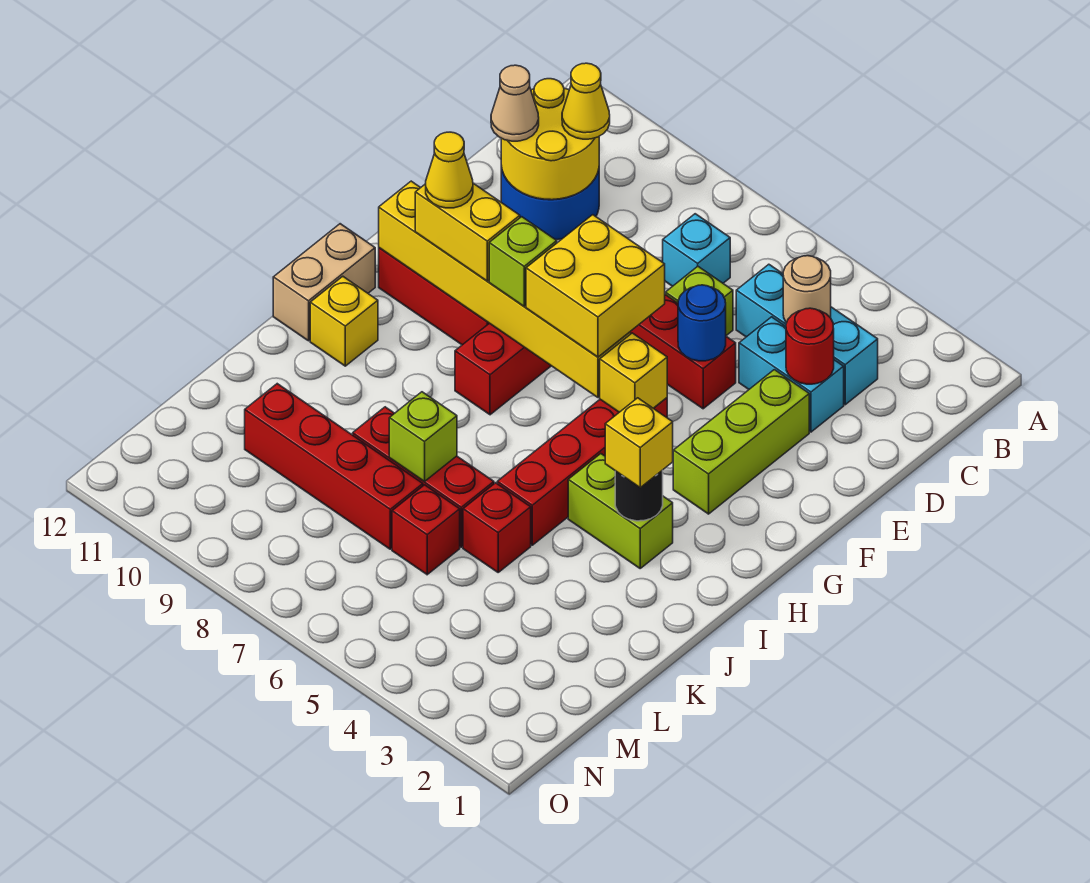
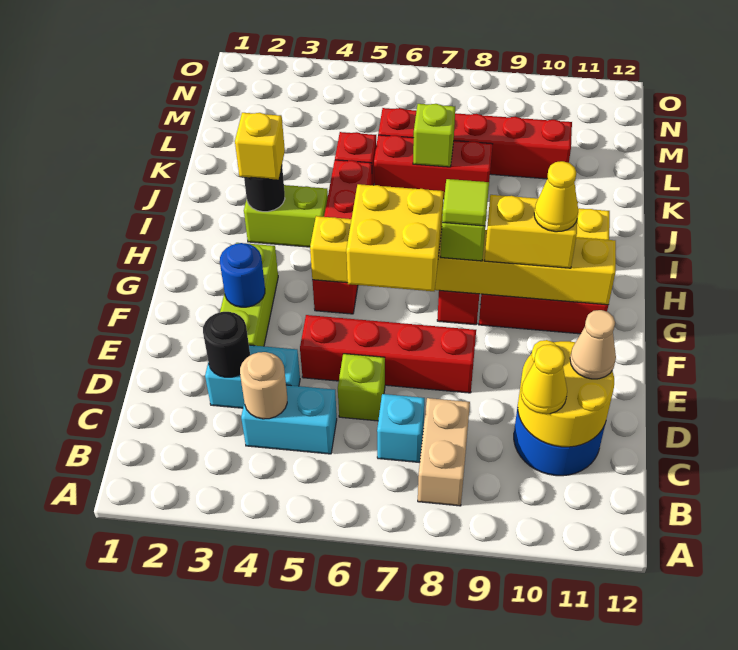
cyan brick C3:C5 level 1 -> cyan brick C4:C5 level 1
red round brick D3 level 2 -> black round brick D3 level 2
blue round brick E5 level 2 -> blue round brick F3 level 2
none -> lime tile G8 level 4
tan brick H12:I12 level 1 -> tan brick B8:C8 level 1

